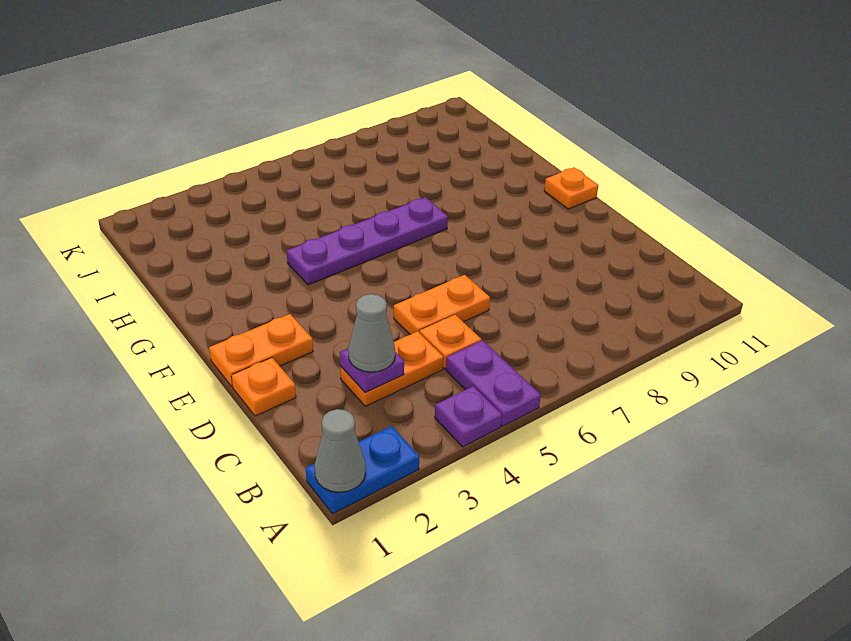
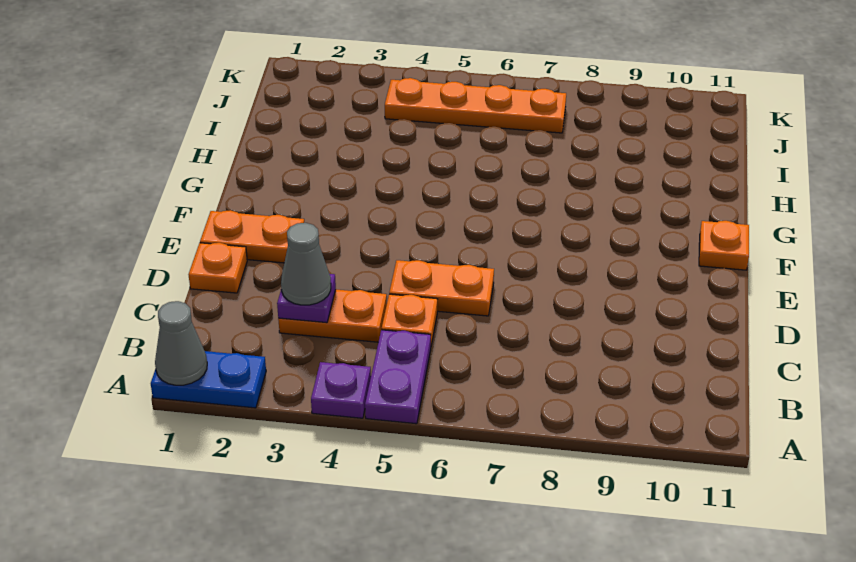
purple plate G4:G7 level 1 -> none
none -> orange plate J4:J7 level 1

